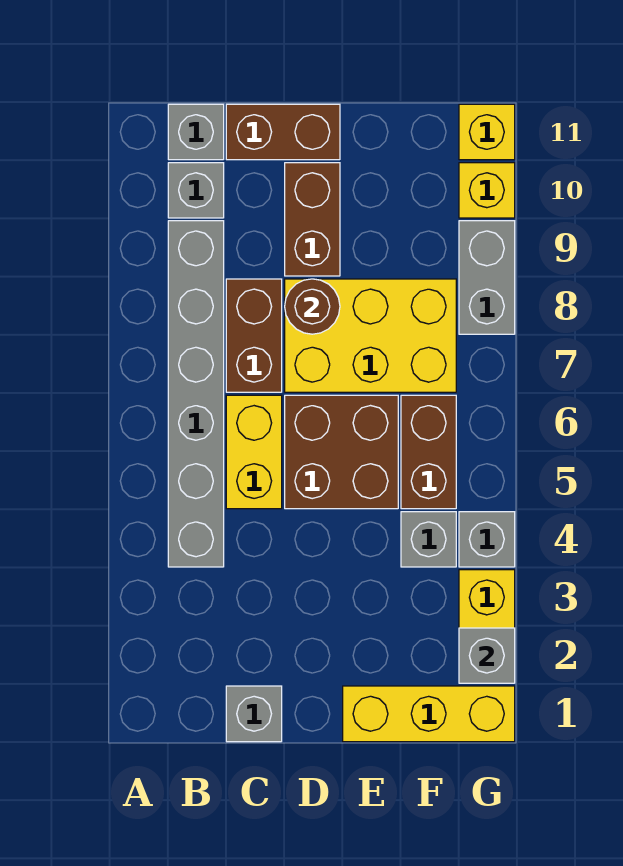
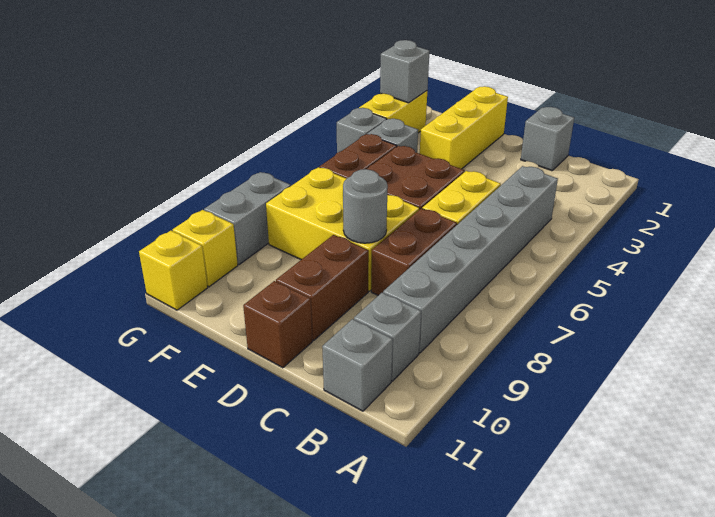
brown brick C11:D11 level 1 -> brown brick D11 level 1
brown round brick D8 level 2 -> grey round brick D8 level 2
yellow brick E1:G1 level 1 -> yellow brick E1:E3 level 1

